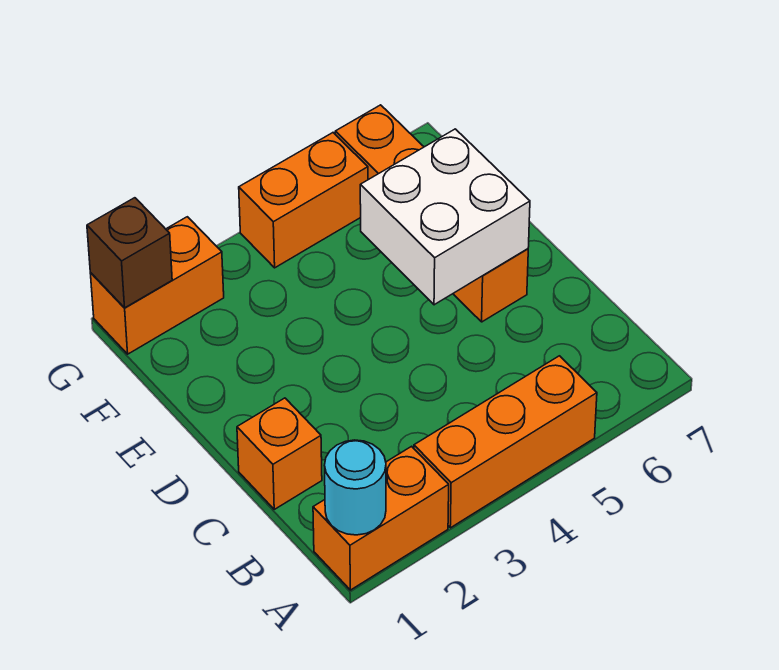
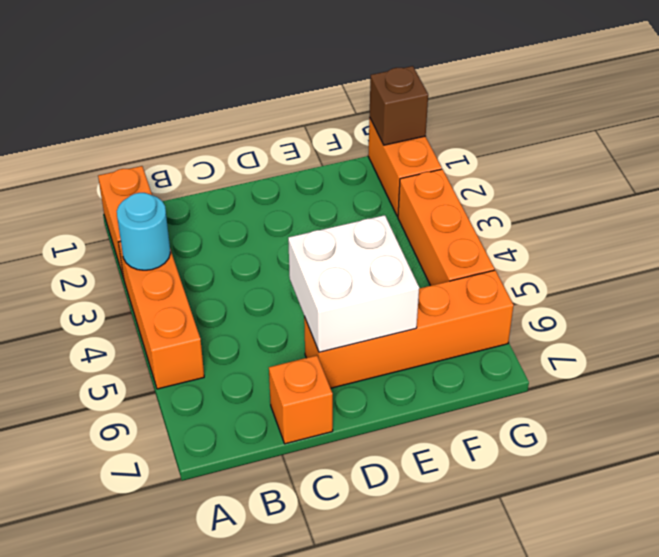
cyan round brick A1 level 2 -> cyan round brick A3 level 2
orange brick C1 level 1 -> orange brick C7 level 1
orange brick G4:G5 level 1 -> orange brick G3:G5 level 1

